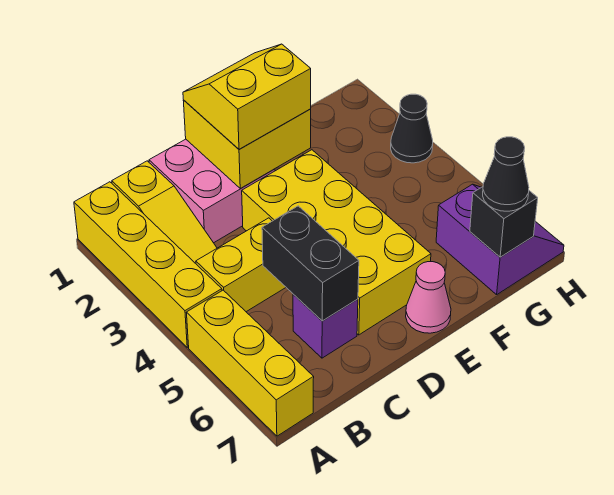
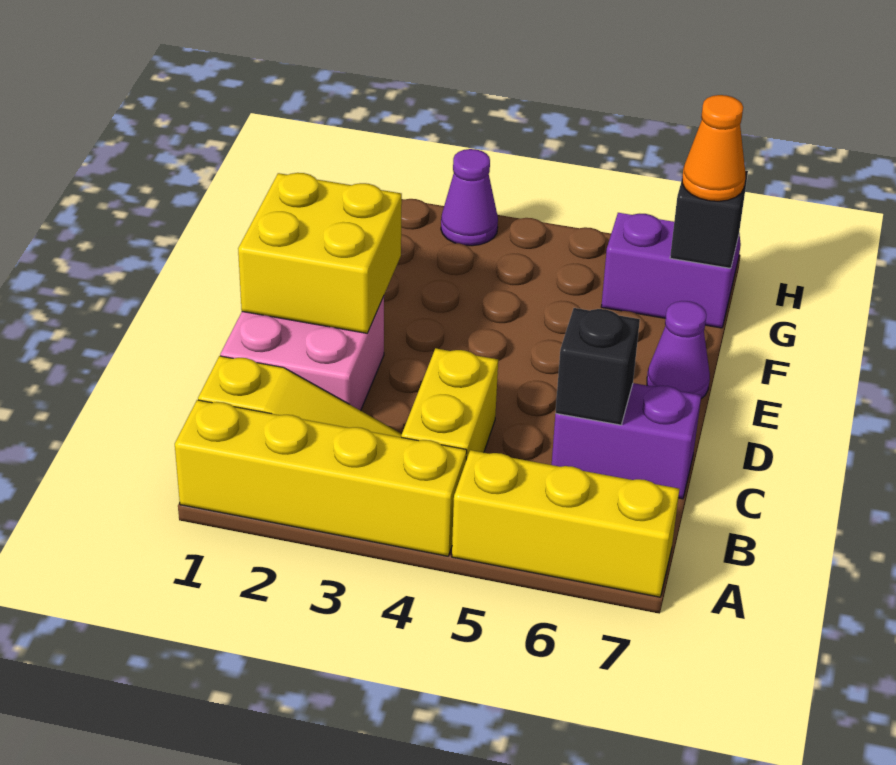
black brick C5:C6 level 2 -> black brick C6 level 2
purple brick C6 level 1 -> purple brick C6:C7 level 1
yellow slope D1:E2 level 3 top 2 -> none
yellow brick D3:E6 level 1 -> none
pink cone E7 level 1 -> purple cone E7 level 1
black cone G7 level 3 -> orange cone G7 level 3
black cone H3 level 1 -> purple cone H3 level 1

